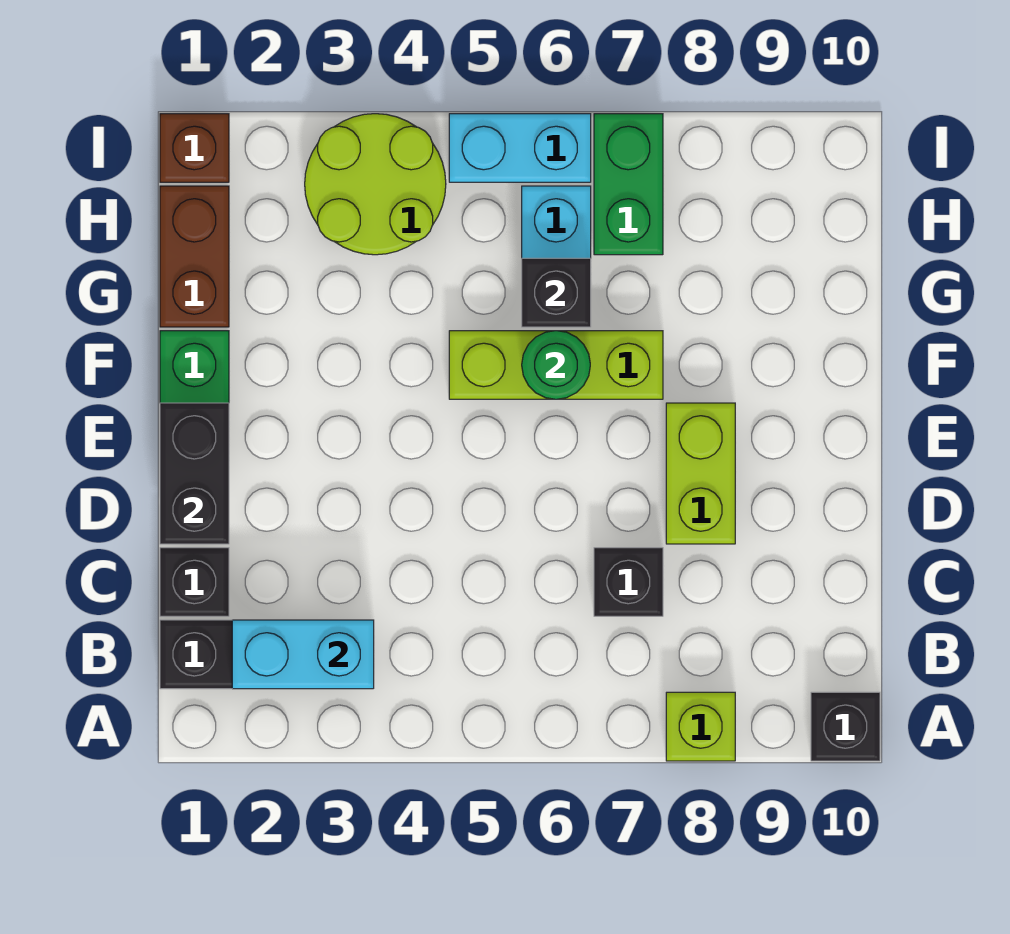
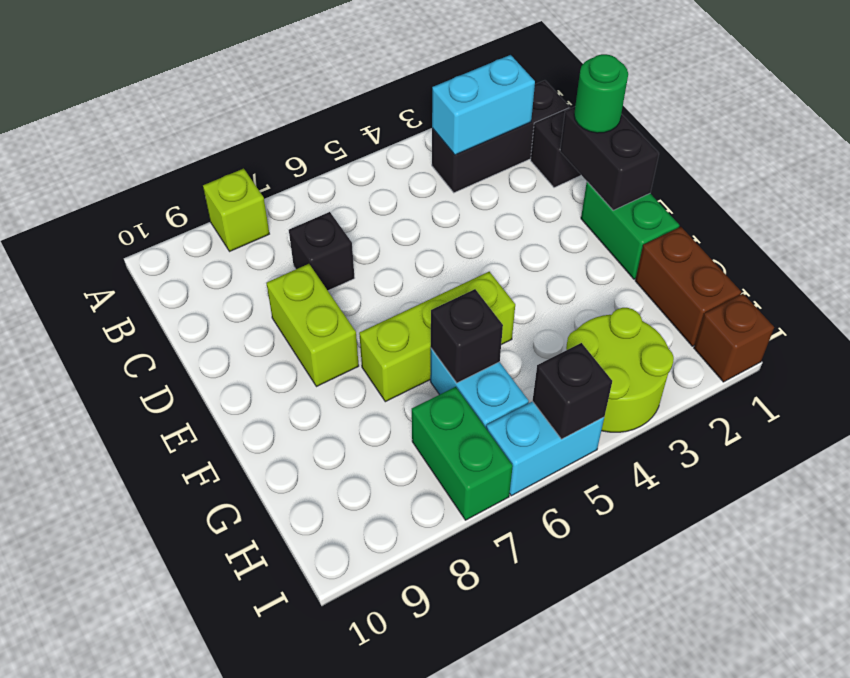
black brick A10 level 1 -> black brick I5 level 2
green round brick F6 level 2 -> green round brick D1 level 3

